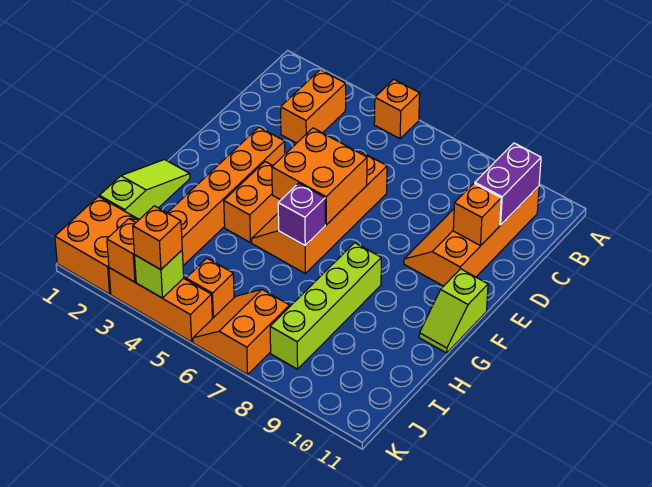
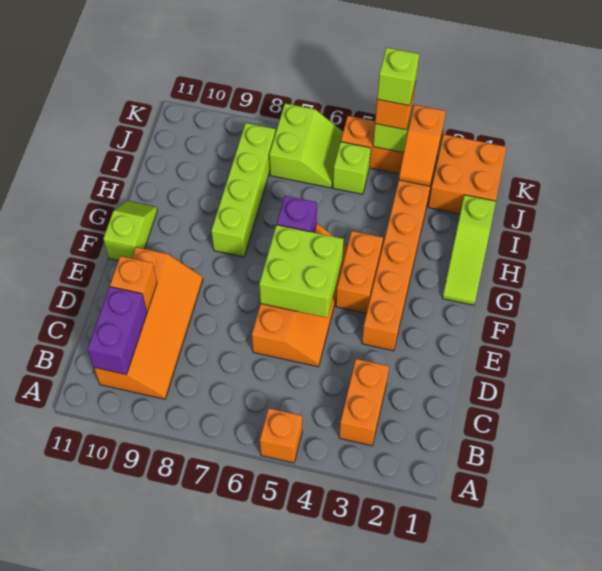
orange brick E5:F6 level 2 -> lime brick E5:F6 level 2
orange brick J5 level 1 -> lime brick J5 level 1
orange slope J6:K7 level 1 top 7 -> lime slope J6:K7 level 1 top 7
none -> lime brick K4 level 4

